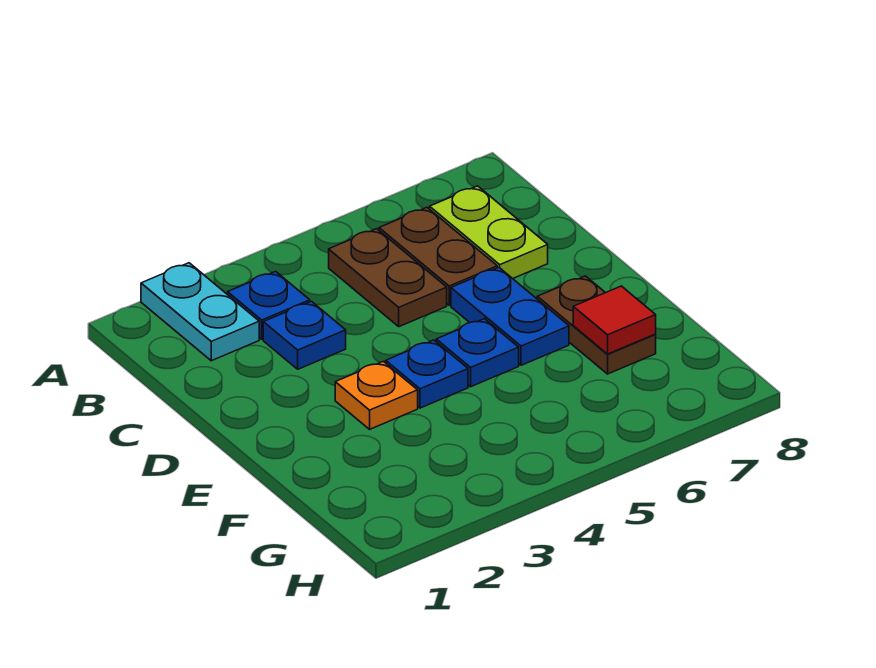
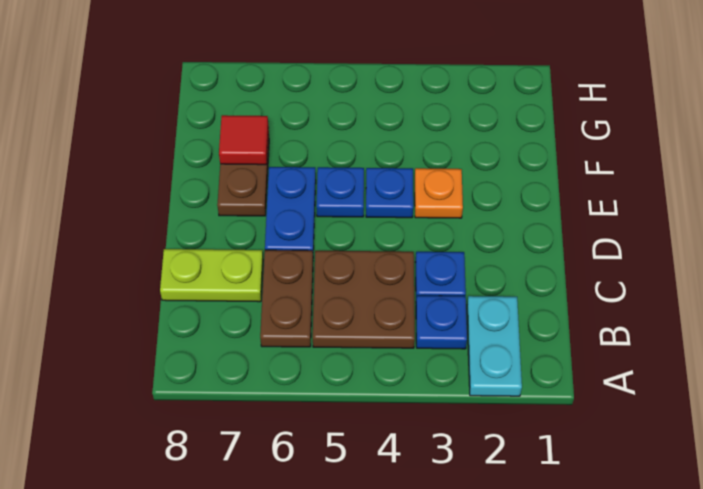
brown plate B5:C5 level 1 -> brown plate B4:C5 level 1
lime plate B7:C7 level 1 -> lime plate C7:C8 level 1

